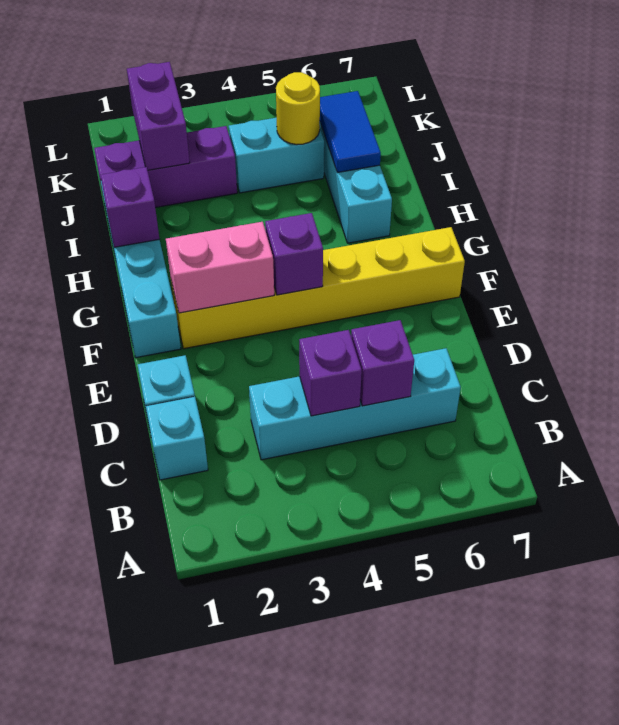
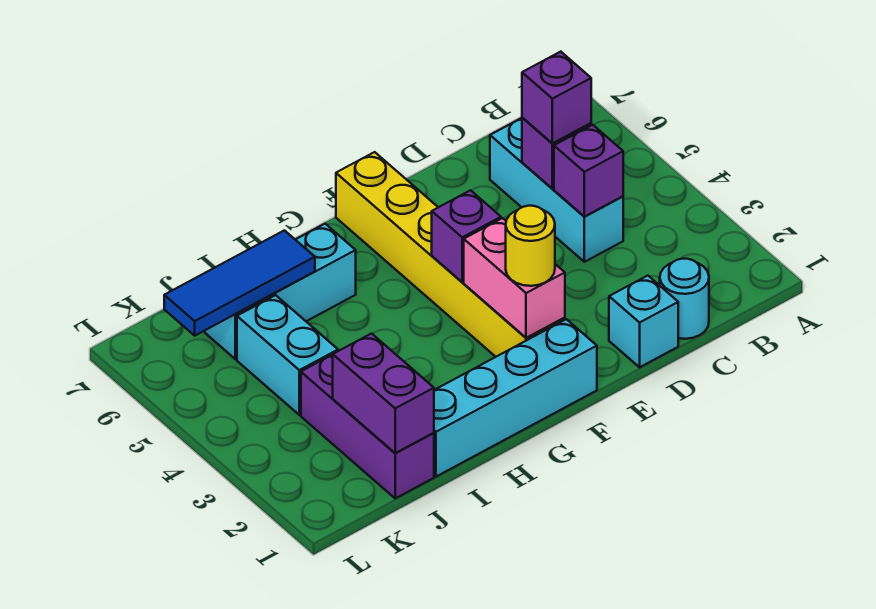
cyan brick C1 level 1 -> cyan round brick C1 level 1
cyan brick C3:C6 level 1 -> cyan brick C4:C6 level 1
purple brick H1 level 2 -> purple brick C5 level 3
blue tile I6:J6 level 2 -> blue tile I6:K6 level 2
purple brick J2:K2 level 2 -> purple brick J1:J2 level 2
yellow round brick J5 level 2 -> yellow round brick F2 level 3

